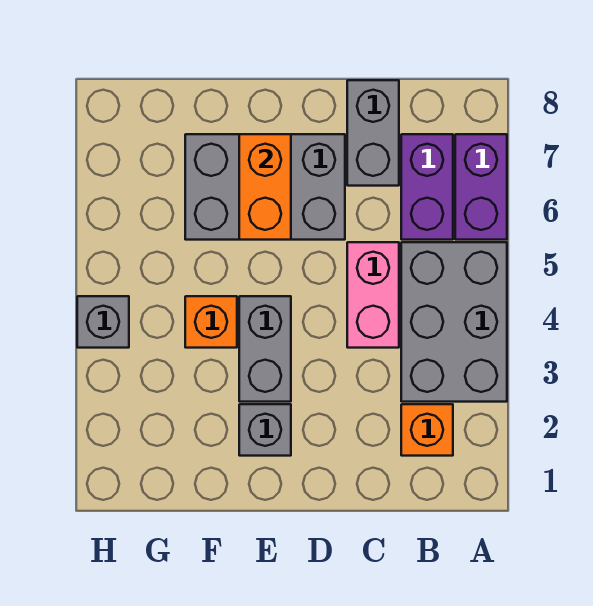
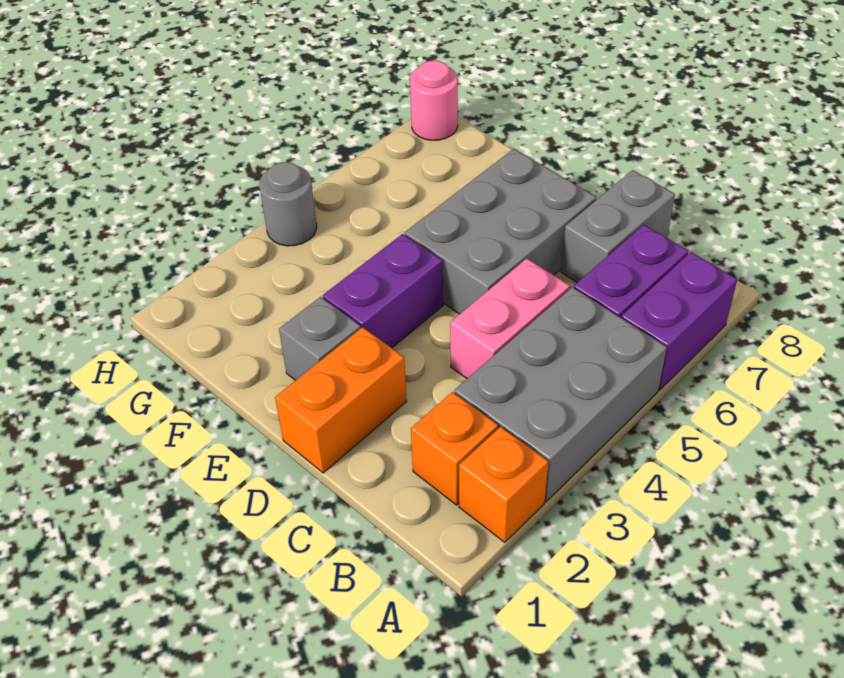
grey brick D6:F7 level 1 -> grey brick D5:E7 level 1
grey brick E3:E4 level 1 -> purple brick E3:E4 level 1
orange brick E6:E7 level 2 -> orange brick D1:D2 level 1
orange brick F4 level 1 -> orange brick A2 level 1
grey brick H4 level 1 -> grey round brick H4 level 1
none -> pink round brick H8 level 1

